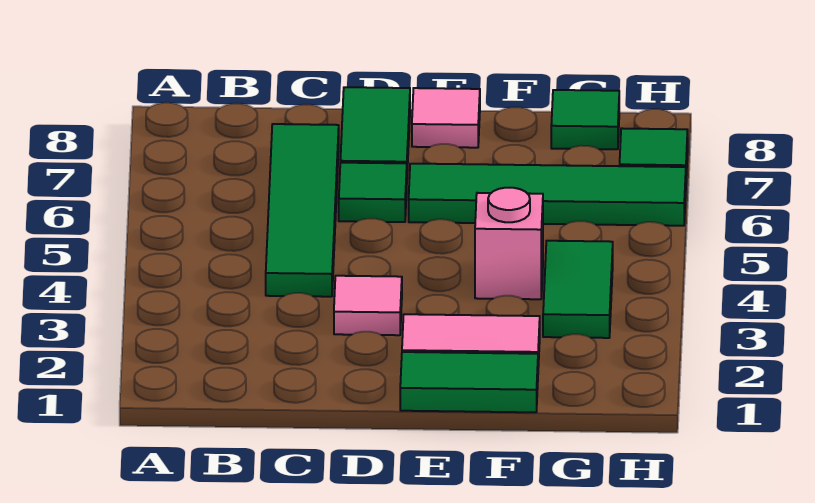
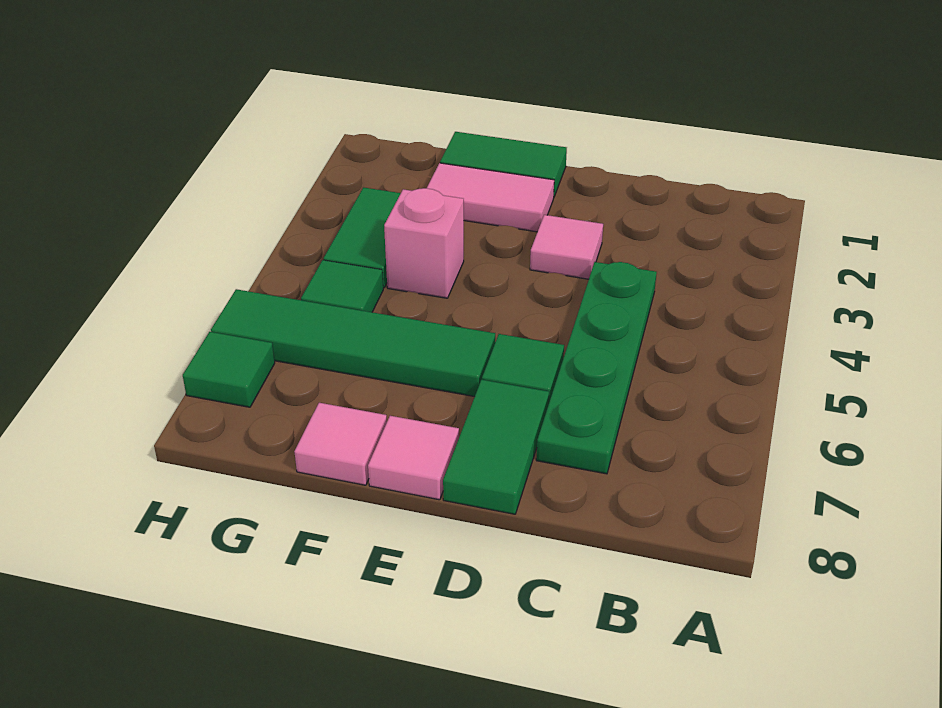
green tile C4:C7 level 1 -> green plate C4:C7 level 1
none -> pink tile F8 level 1
green tile G8 level 1 -> green tile G5 level 1

